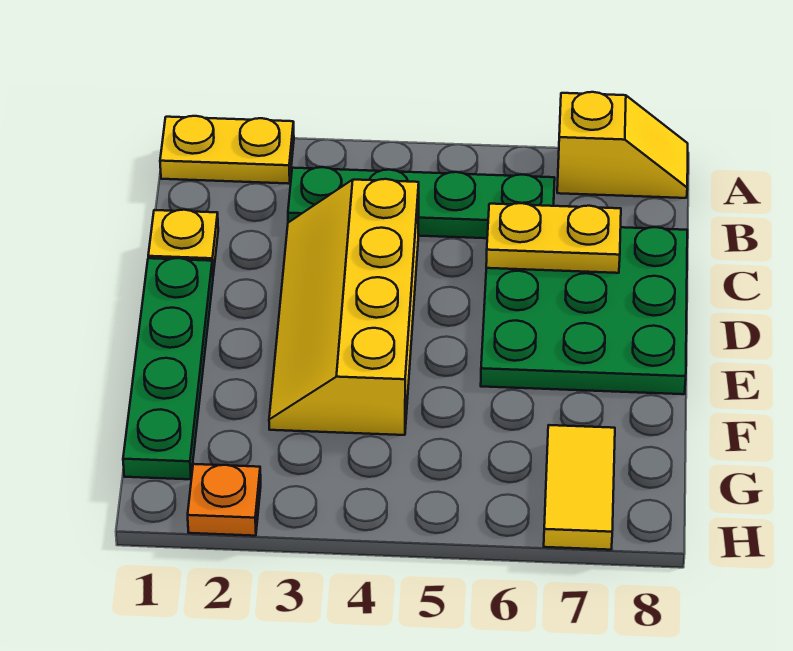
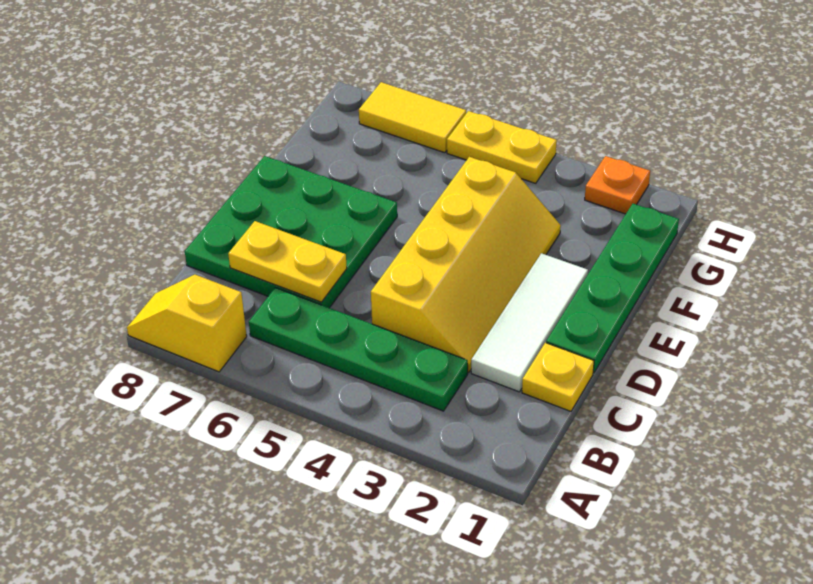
yellow plate A1:A2 level 1 -> yellow plate H4:H5 level 1
none -> white tile C2:E2 level 1
yellow tile G7:H7 level 1 -> yellow tile H6:H7 level 1

